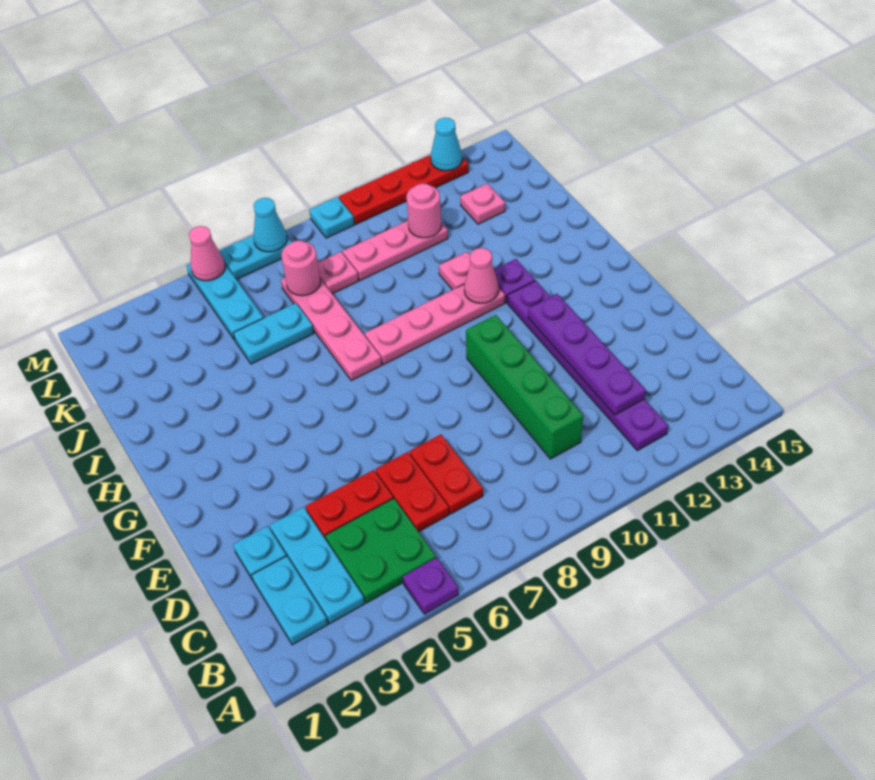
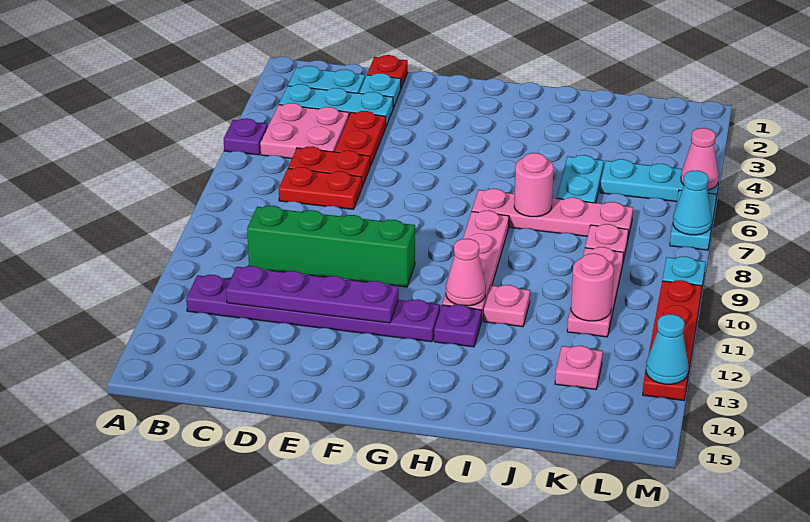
green plate B4:C5 level 1 -> pink plate B4:C5 level 1
none -> red plate D1 level 1
pink round brick K7 level 2 -> pink round brick I7 level 2

